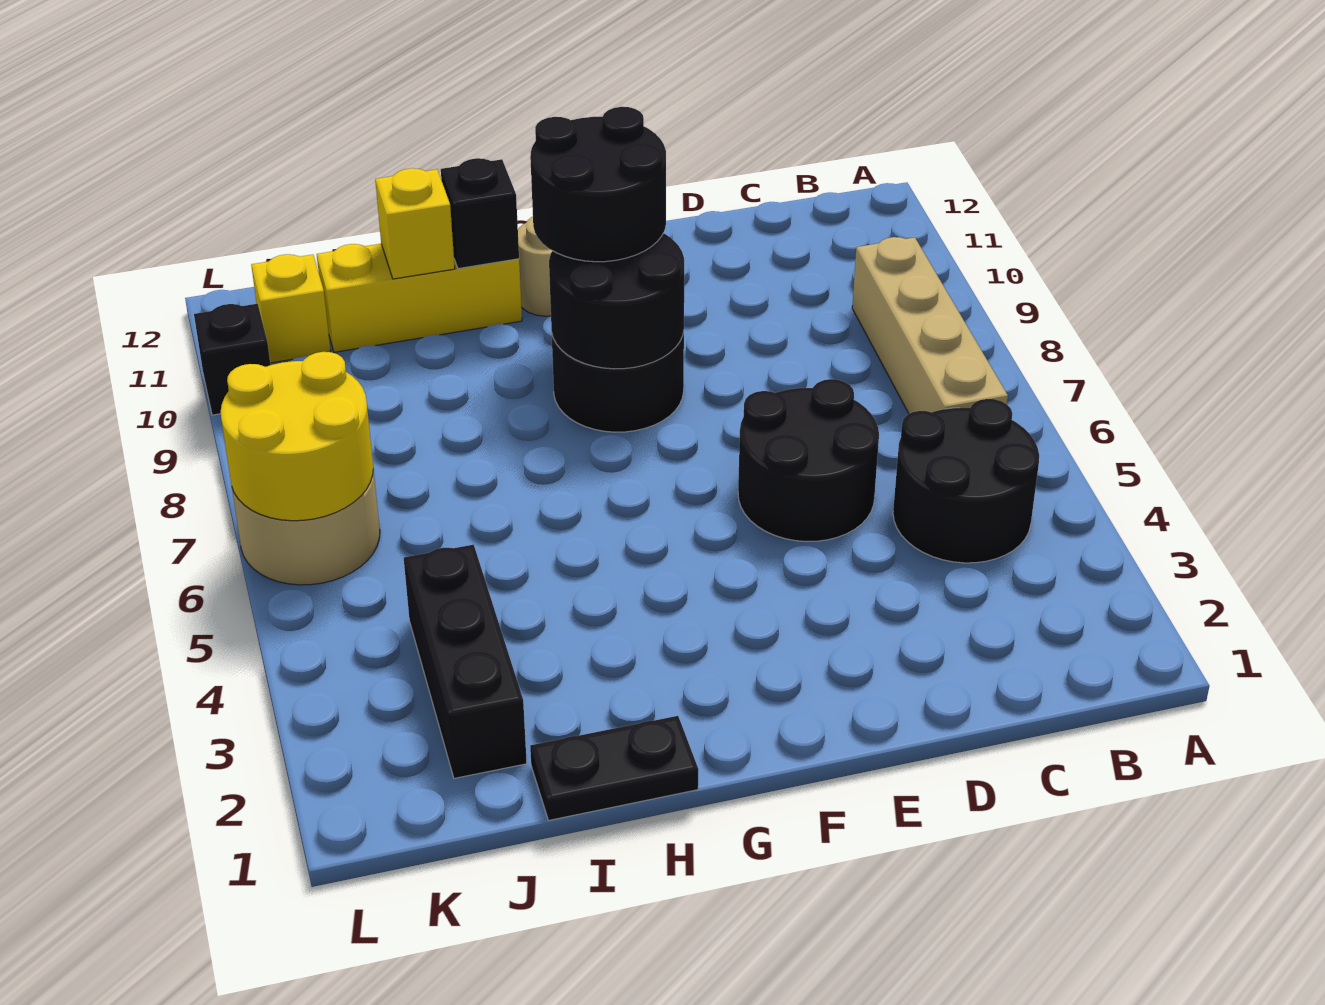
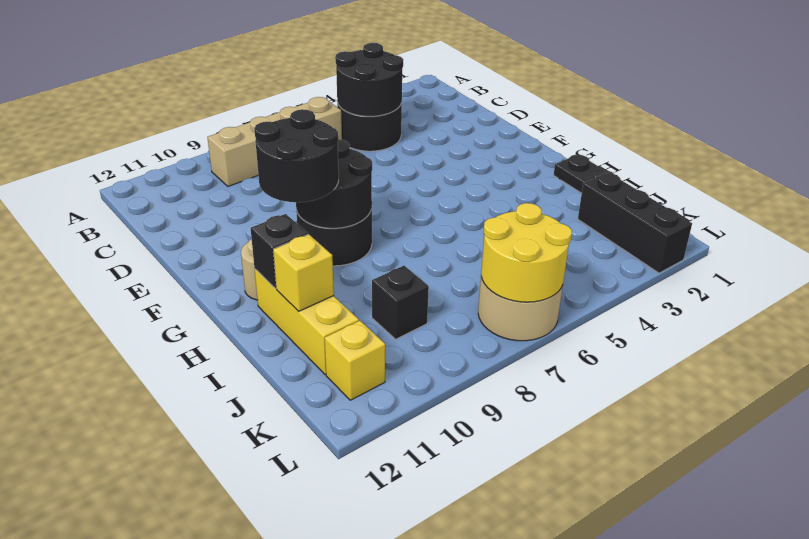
black round brick D5:E6 level 1 -> black round brick B4:C5 level 2
black brick J2:J4 level 1 -> black brick J2:L2 level 1
black brick L10 level 1 -> black brick J9 level 1

